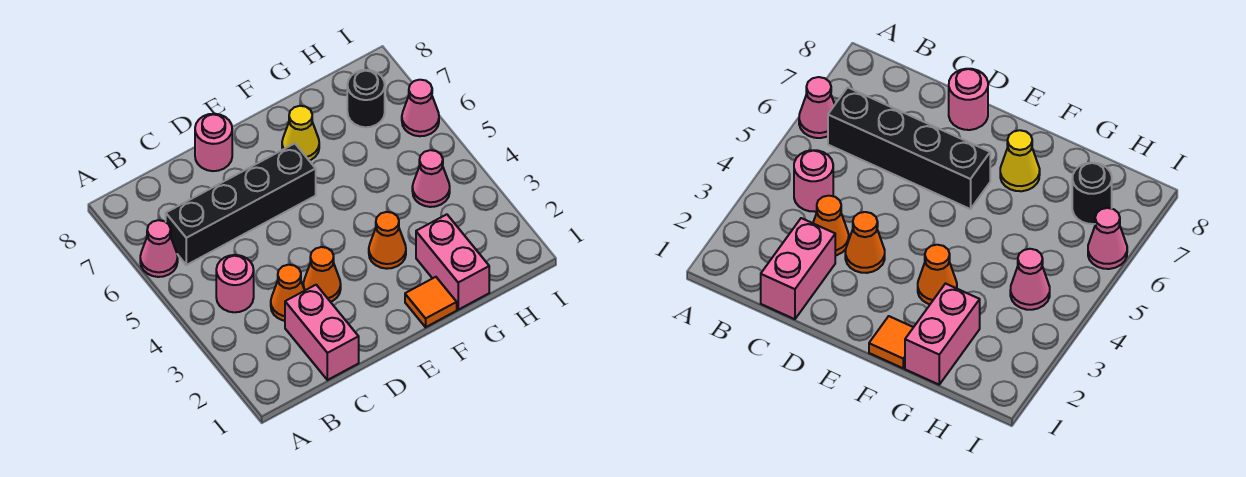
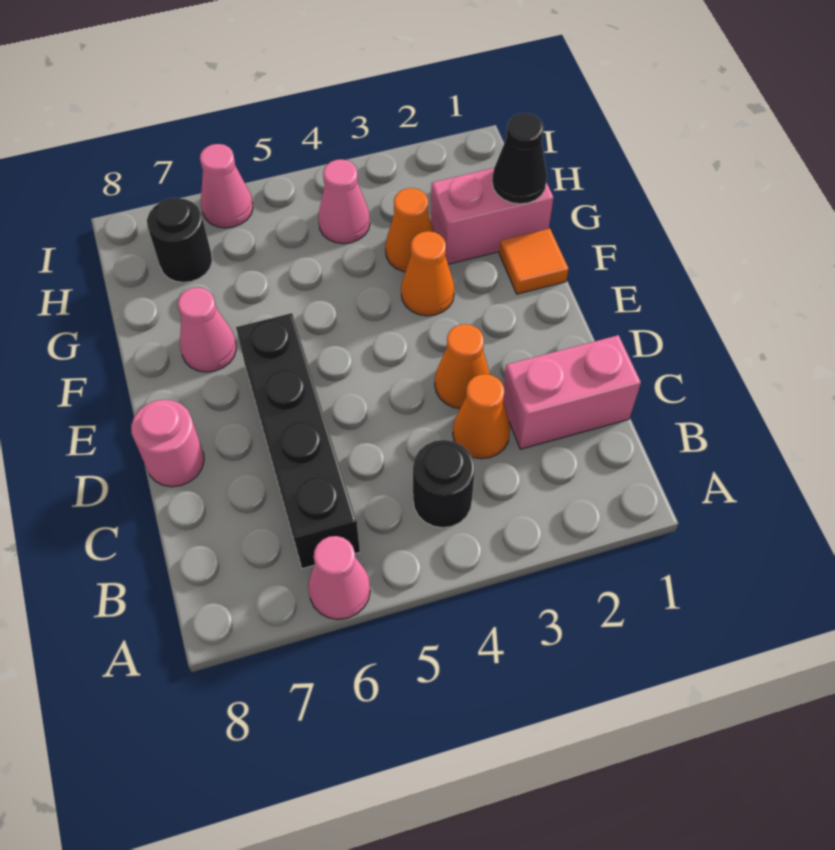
pink round brick B4 level 1 -> black round brick B4 level 1
yellow cone F7 level 1 -> pink cone F7 level 1
none -> black cone G1 level 2
none -> orange cone G3 level 1

